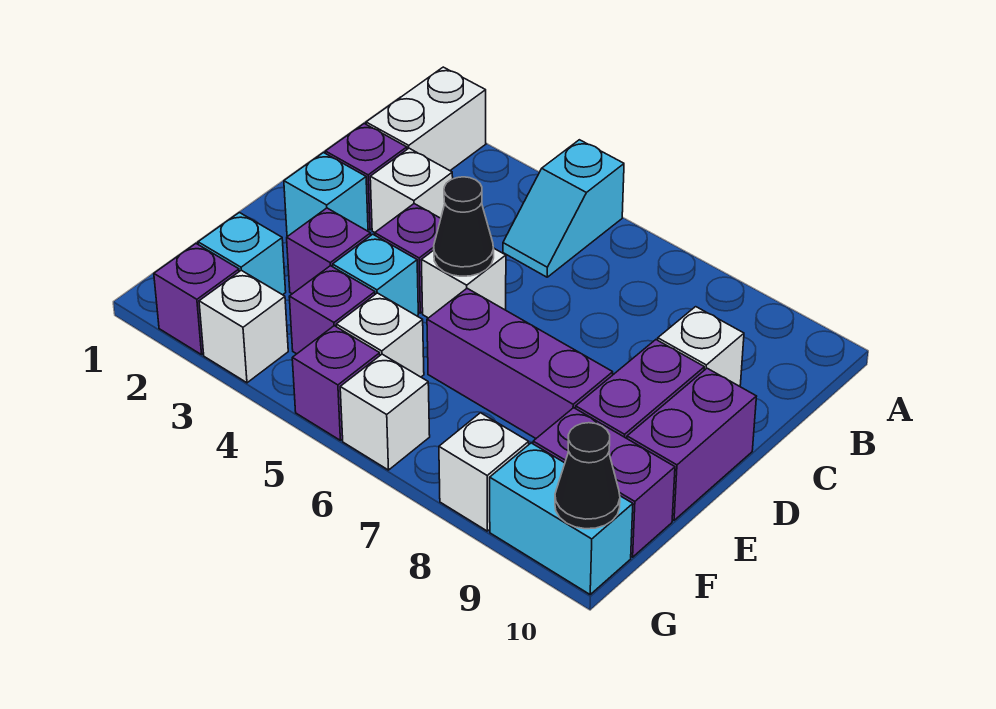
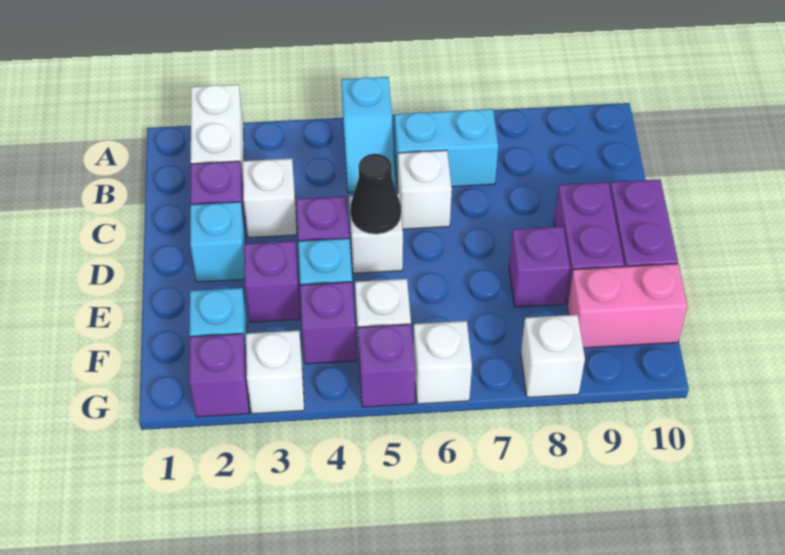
white brick C9 level 1 -> white brick C6 level 1
purple brick E6:E8 level 1 -> purple brick E8 level 1
purple brick F9:F10 level 1 -> pink brick F9:F10 level 1
cyan brick G9:G10 level 1 -> cyan brick B6:B7 level 1
black cone G10 level 2 -> none

